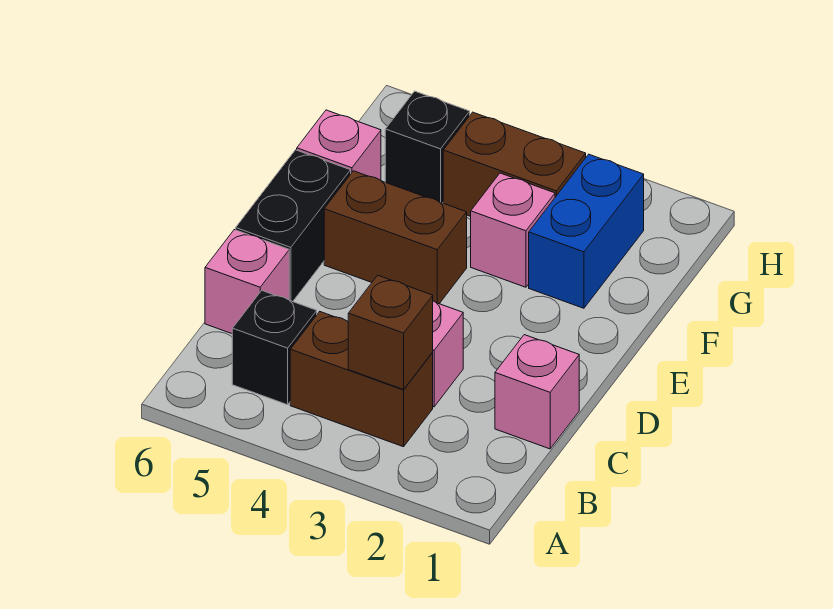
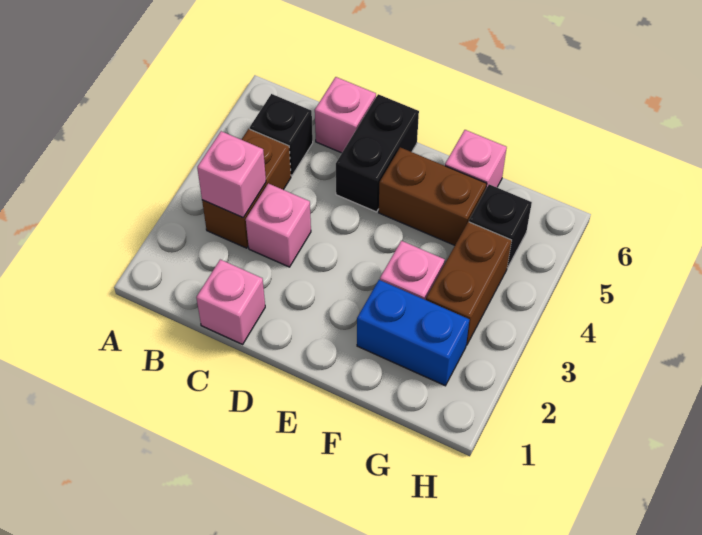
brown brick B3 level 2 -> pink brick B3 level 2
black brick D6:E6 level 1 -> black brick D5:D6 level 1
brown brick E4:E5 level 1 -> brown brick E5:F5 level 1

